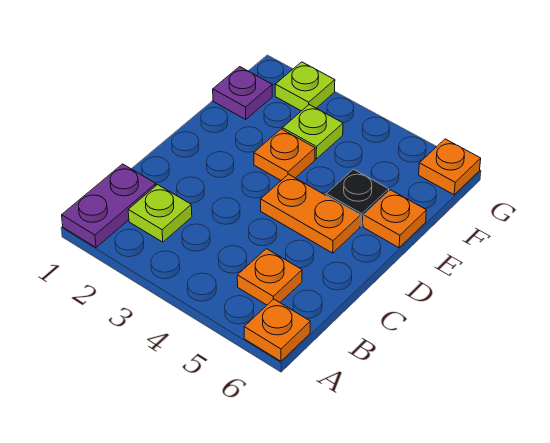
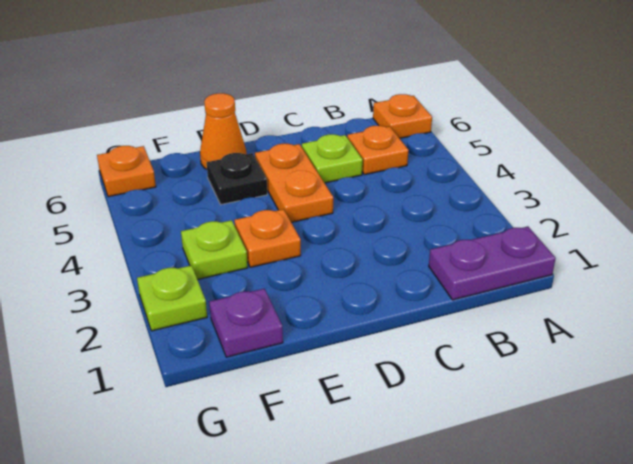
lime plate B2 level 1 -> lime plate C5 level 1
orange plate E6 level 1 -> orange cone E6 level 1

